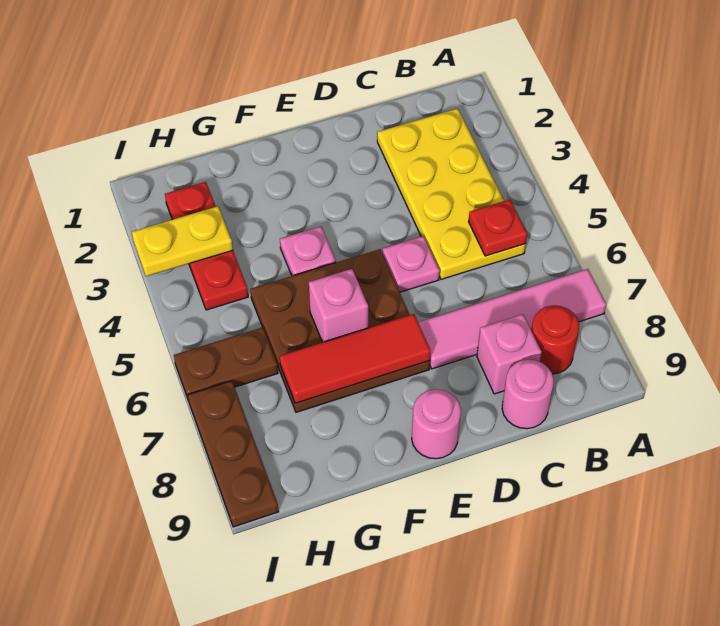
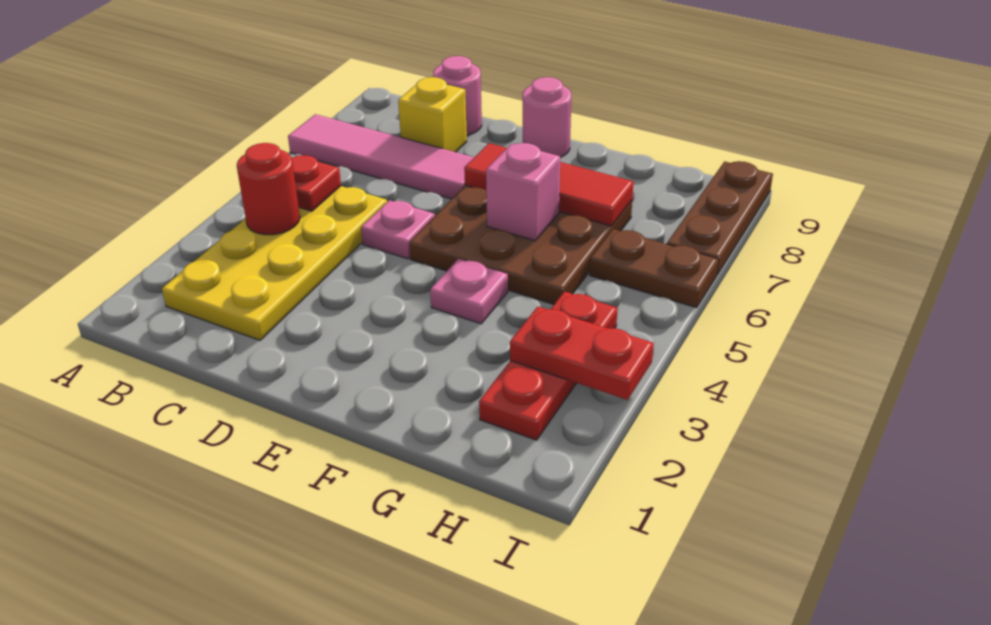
red round brick B8 level 1 -> red round brick B4 level 2
pink brick C8 level 1 -> yellow brick C8 level 1
yellow plate H3:I3 level 2 -> red plate H3:I3 level 2

